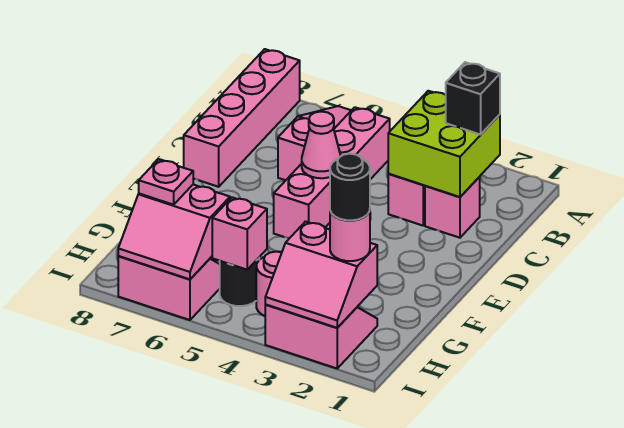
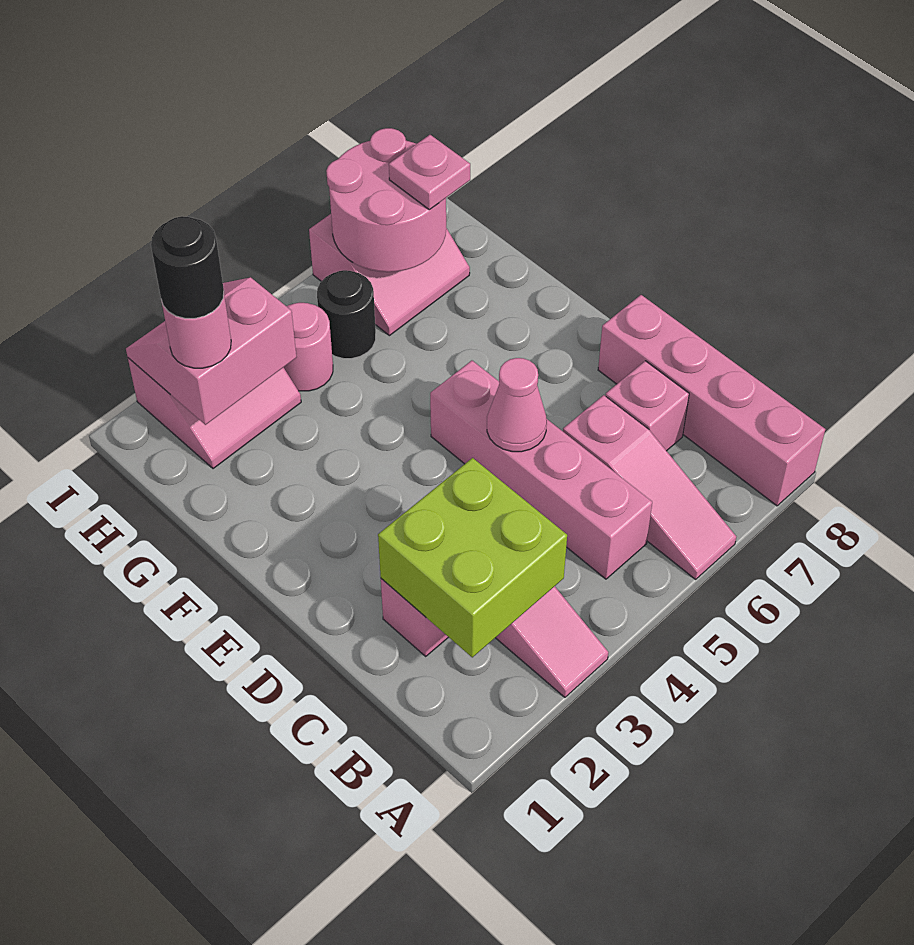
black brick B2 level 3 -> none
pink brick H5 level 2 -> pink brick C7 level 1
pink slope H6:I7 level 2 top H -> pink round brick H6:I7 level 2

